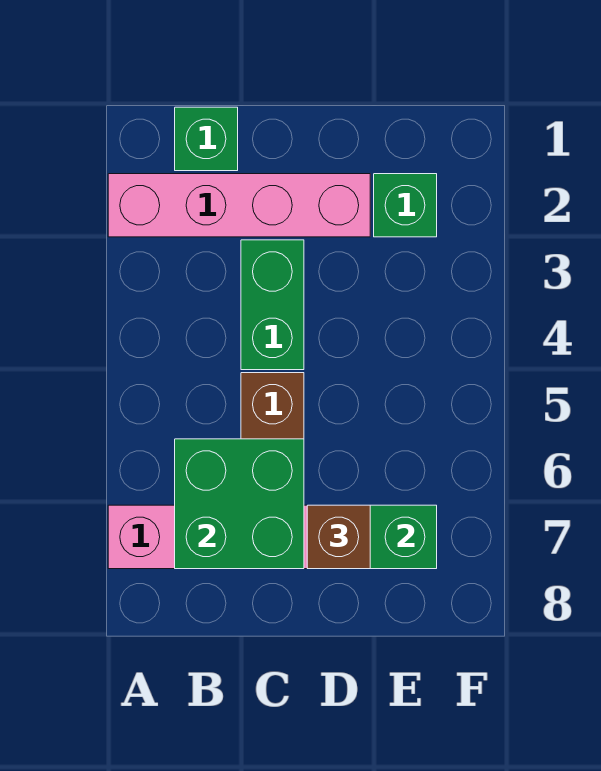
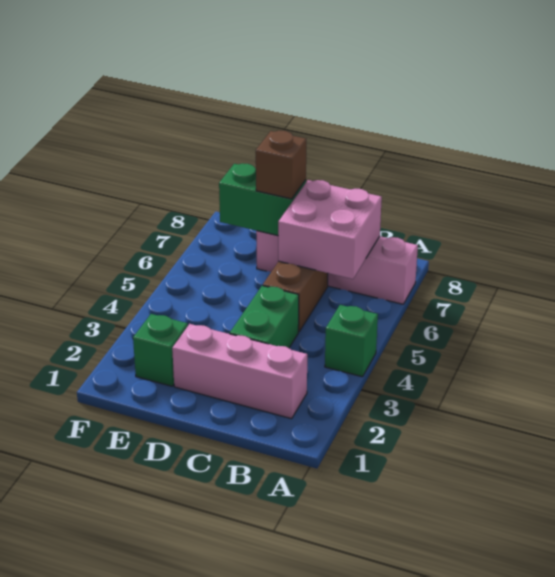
pink brick A2:D2 level 1 -> pink brick B2:D2 level 1
green brick B1 level 1 -> green brick A4 level 1
green brick B6:C7 level 2 -> pink brick B6:C7 level 2

